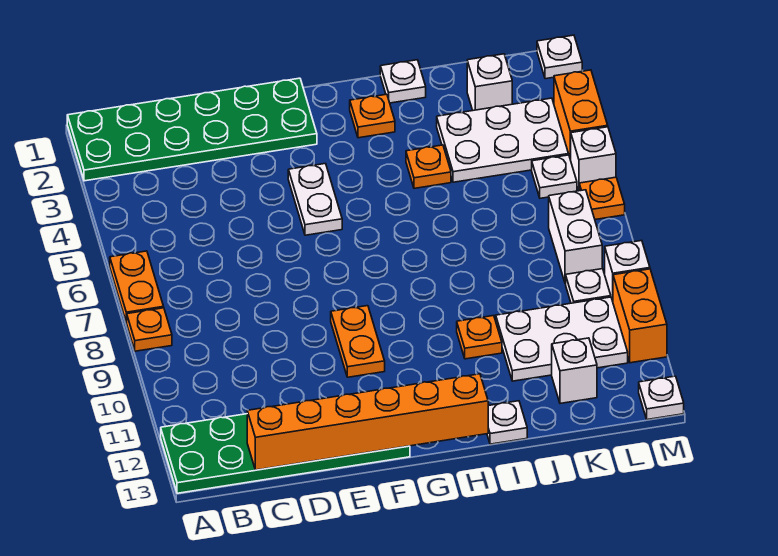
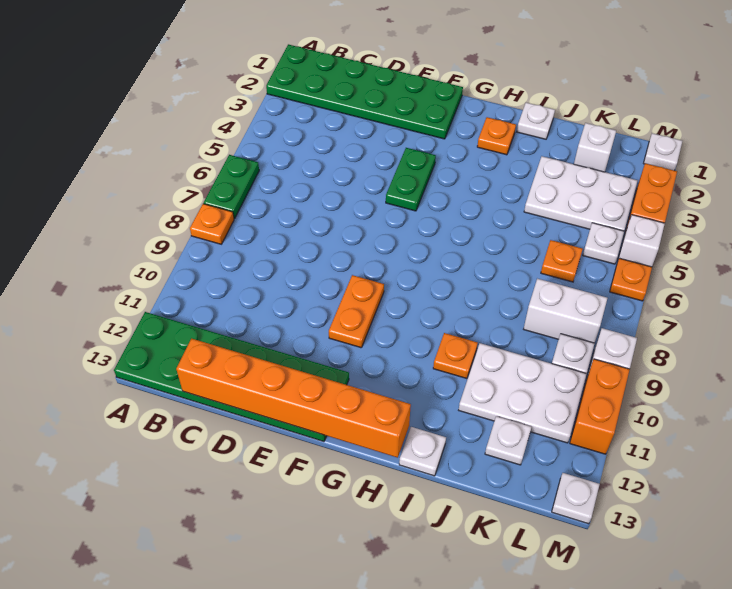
orange plate A6:A7 level 1 -> green plate A6:A7 level 1
white plate F4:F5 level 1 -> green plate F4:F5 level 1
orange plate I4 level 1 -> orange plate K6 level 1
white brick K12 level 1 -> white plate K12 level 1
white brick L7:L8 level 1 -> white brick K8:L8 level 1

